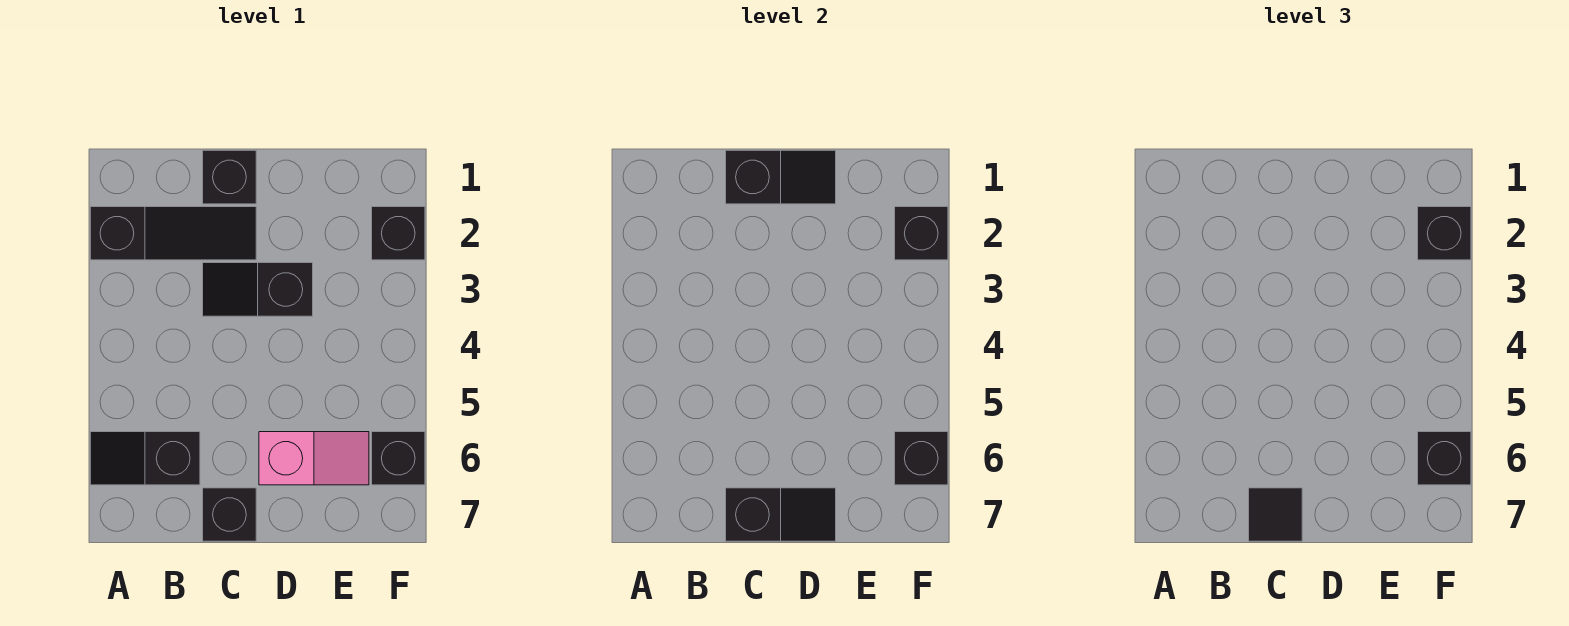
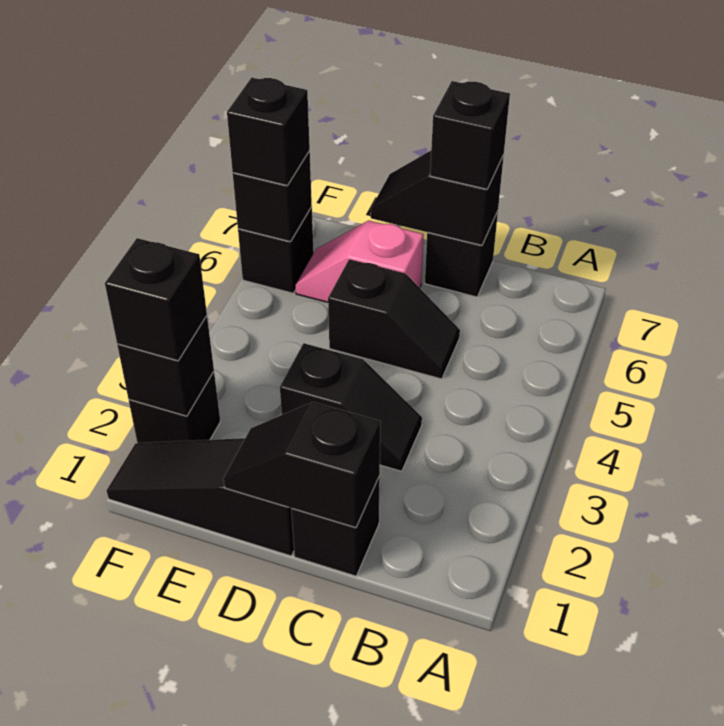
black slope A2:C2 level 1 top A -> black slope D1:F1 level 1 top D
black slope A6:B6 level 1 top B -> black slope C5:D5 level 1 top D
black tile C7 level 3 -> black brick C7 level 3

